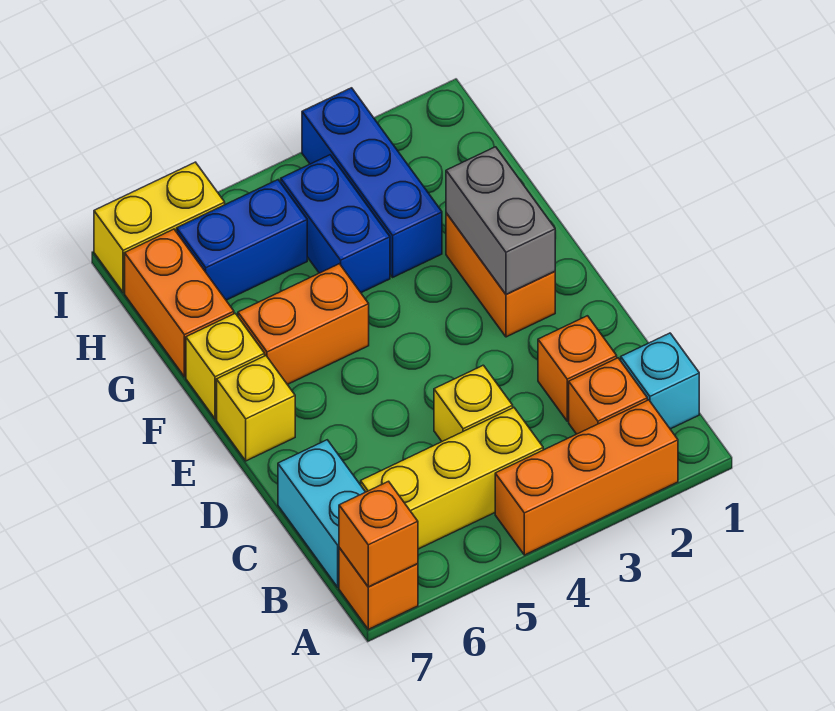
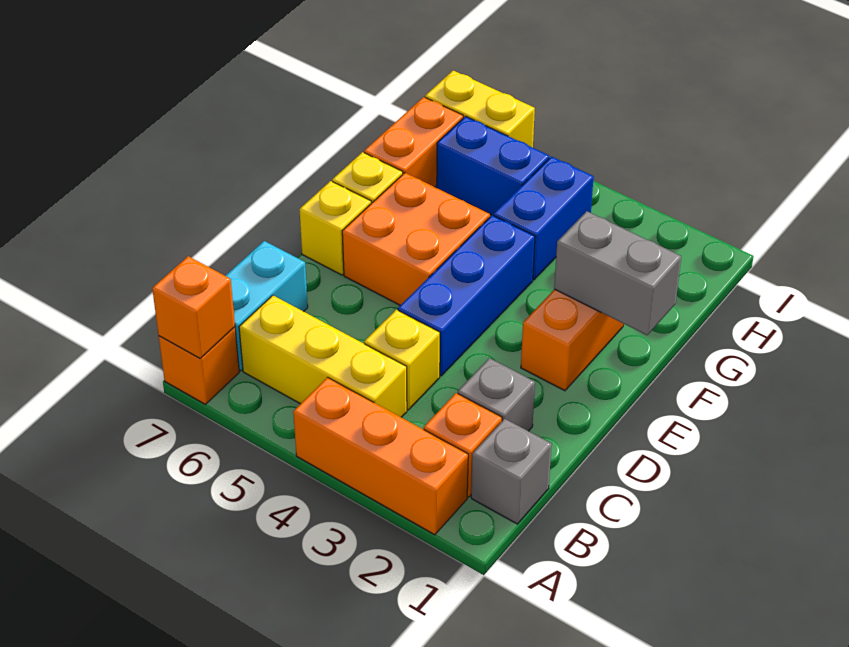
cyan brick B1 level 1 -> grey brick B1 level 1
orange brick C2 level 1 -> grey brick C2 level 1
grey brick E2:F2 level 2 -> grey brick F1:F2 level 2
orange brick F5:F6 level 1 -> orange brick E5:F6 level 1
blue brick G3:I3 level 1 -> blue brick D4:F4 level 1

